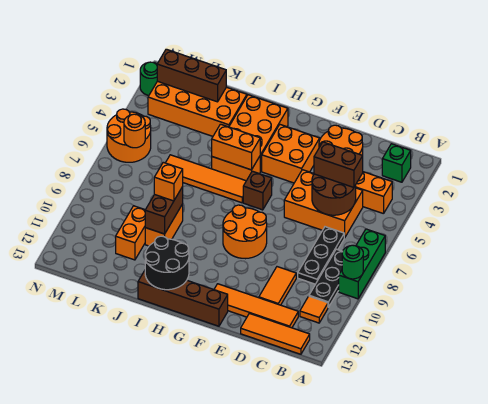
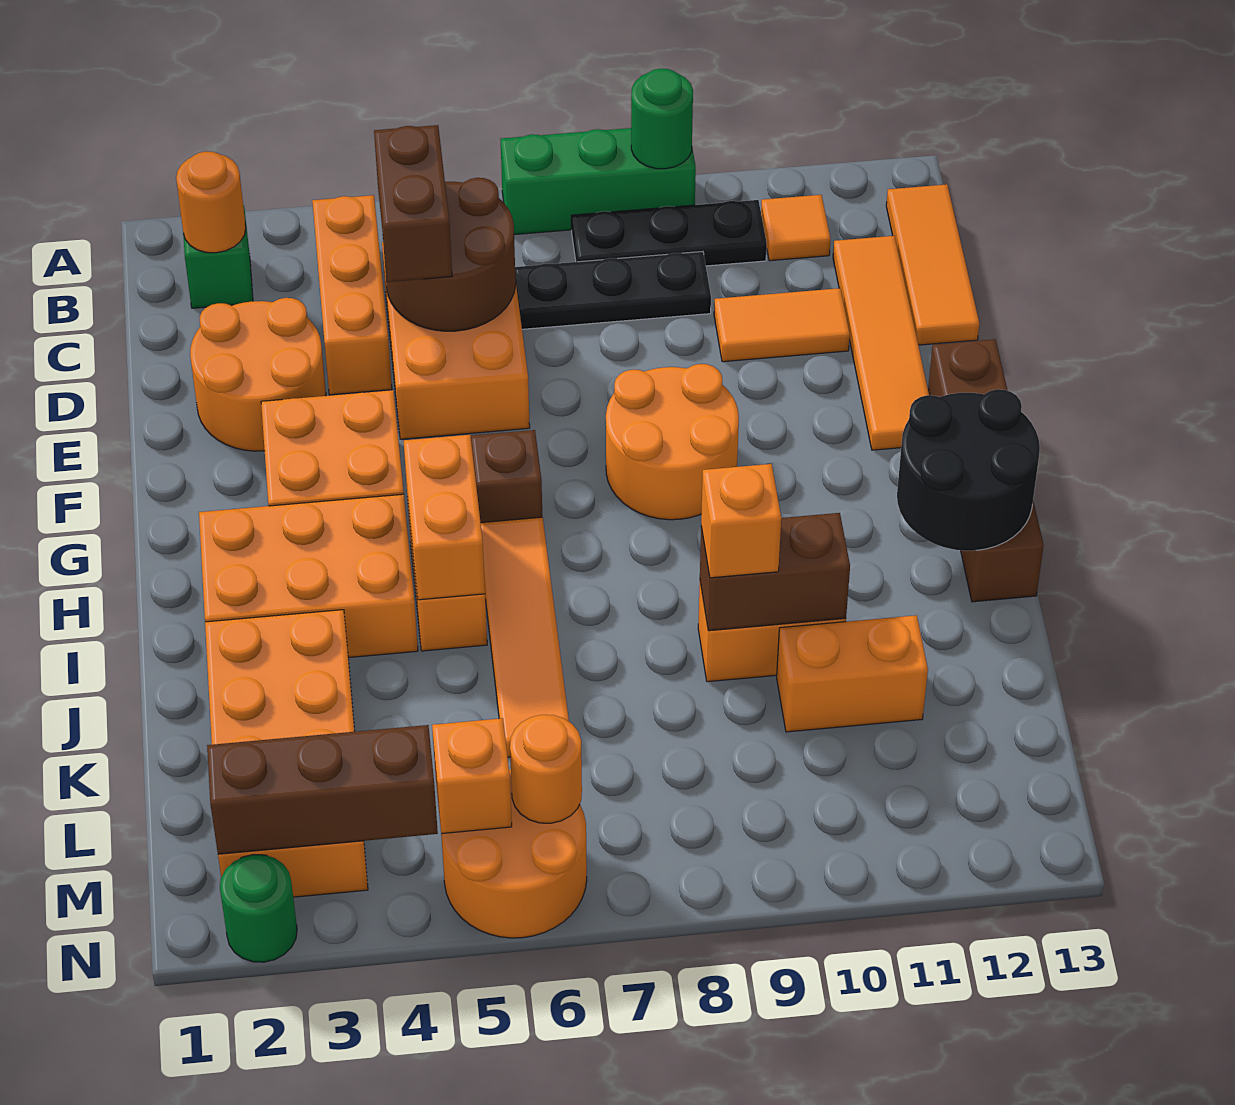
none -> orange round brick B2 level 2
brown brick K2:M2 level 2 -> brown brick M2:M4 level 2
none -> orange brick M5 level 2

